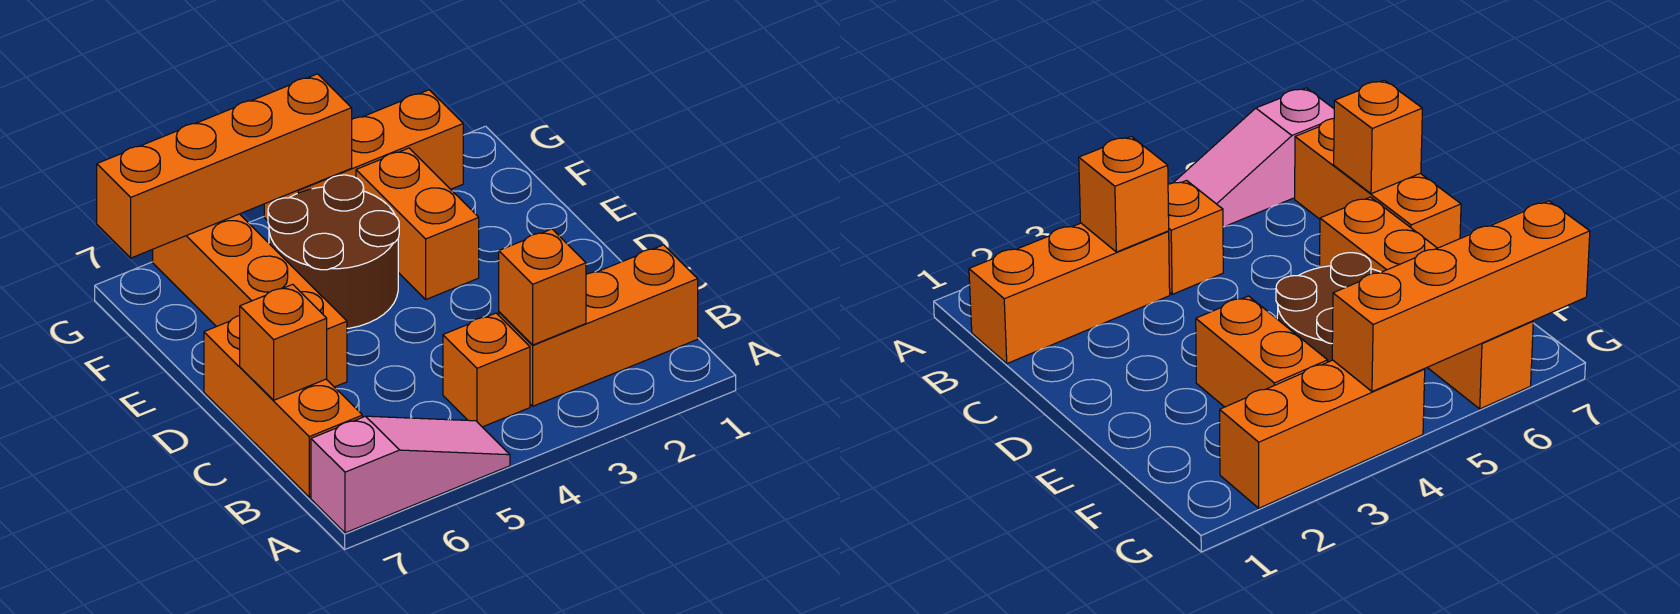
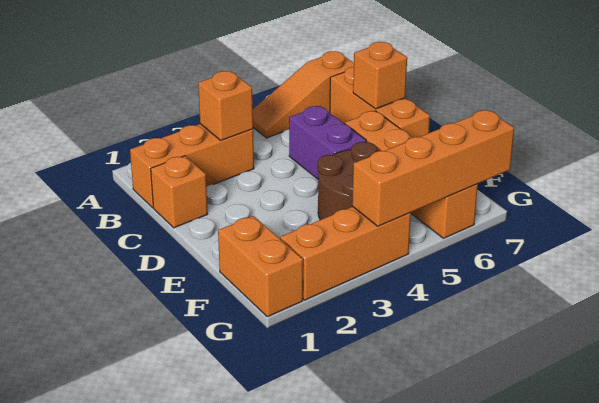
pink slope A5:A7 level 1 top 7 -> orange slope A5:A7 level 1 top 7
orange brick B4 level 1 -> orange brick C1 level 1
none -> purple brick C5:D5 level 1
orange brick E3:F3 level 1 -> orange brick F1:G1 level 1

